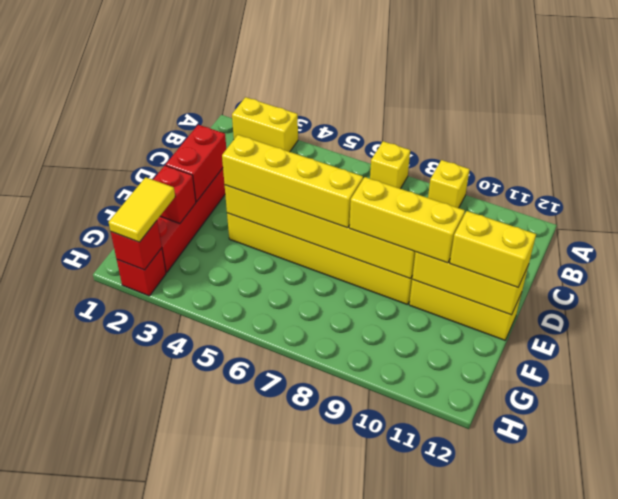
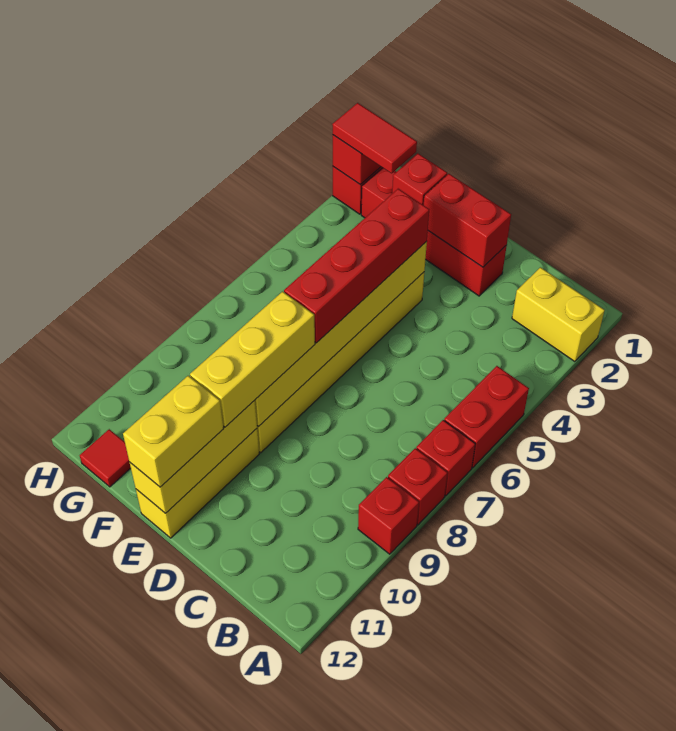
yellow brick A2:A3 level 1 -> yellow brick A2:B2 level 1
none -> red brick A5:A6 level 1
yellow brick A7 level 1 -> red brick A7 level 1
none -> red brick A8 level 1
yellow brick A9 level 1 -> red brick A9 level 1
yellow brick E4:E7 level 3 -> red brick E4:E7 level 3
yellow tile G2:H2 level 3 -> red tile G2:H2 level 3
none -> red tile G12 level 1

